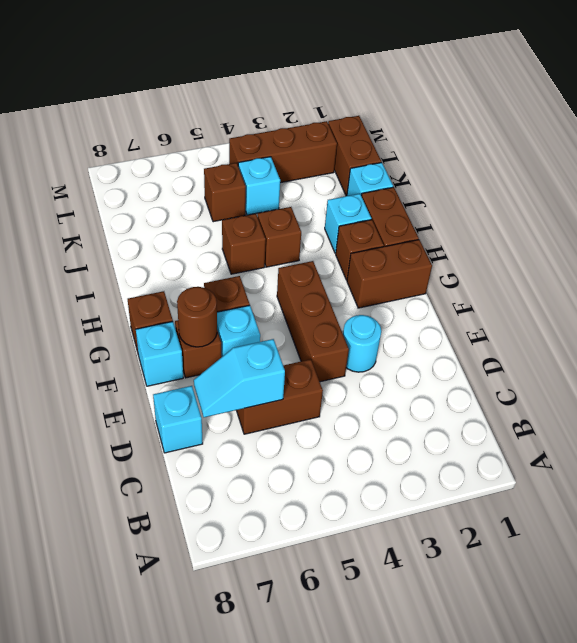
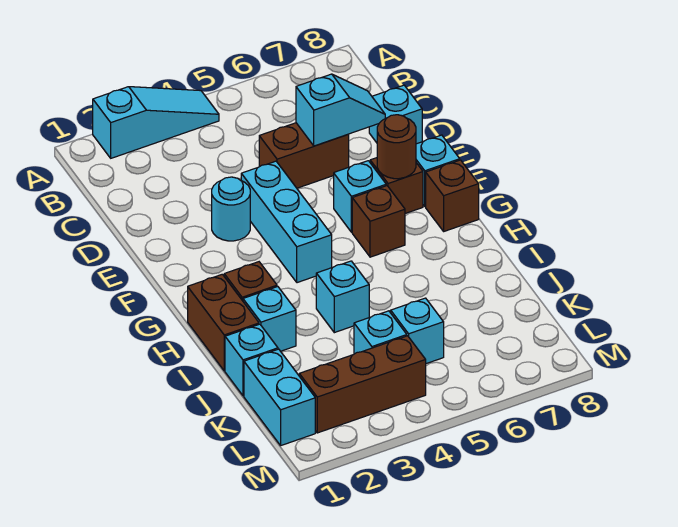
none -> cyan slope A2:A4 level 1 top 2
brown brick E4:G4 level 1 -> cyan brick E4:G4 level 1
brown brick G1:G2 level 1 -> none
brown brick I4 level 1 -> cyan brick I4 level 1
brown brick I5 level 1 -> none
brown brick K1:L1 level 1 -> cyan brick K1:L1 level 1
brown brick K5 level 1 -> cyan brick K5 level 1

